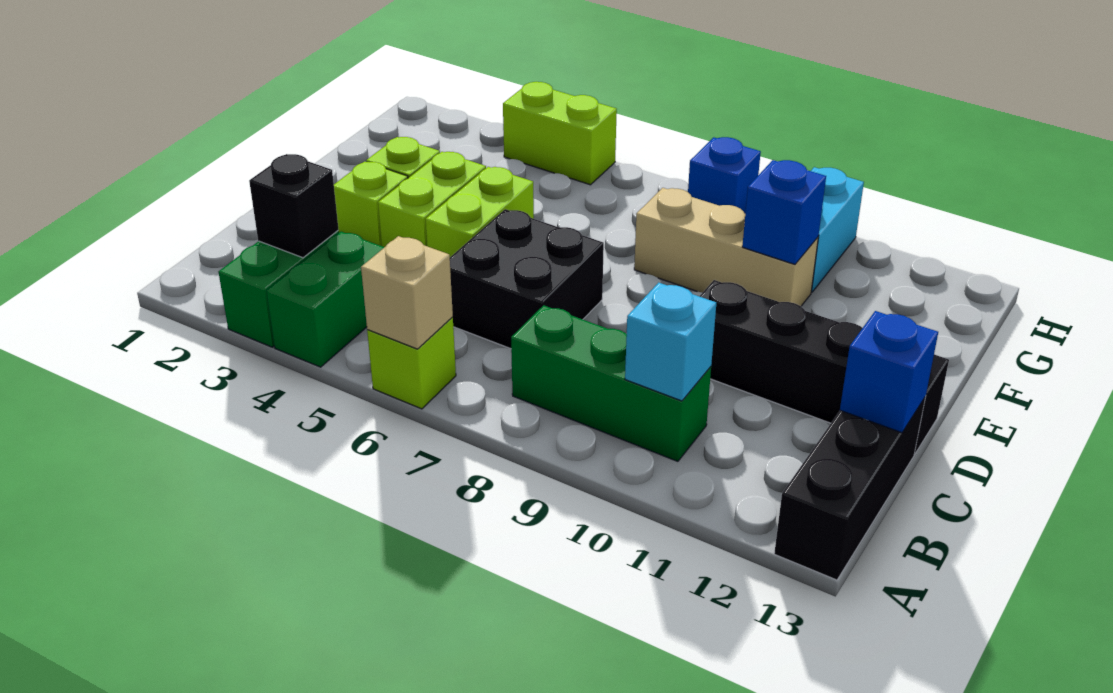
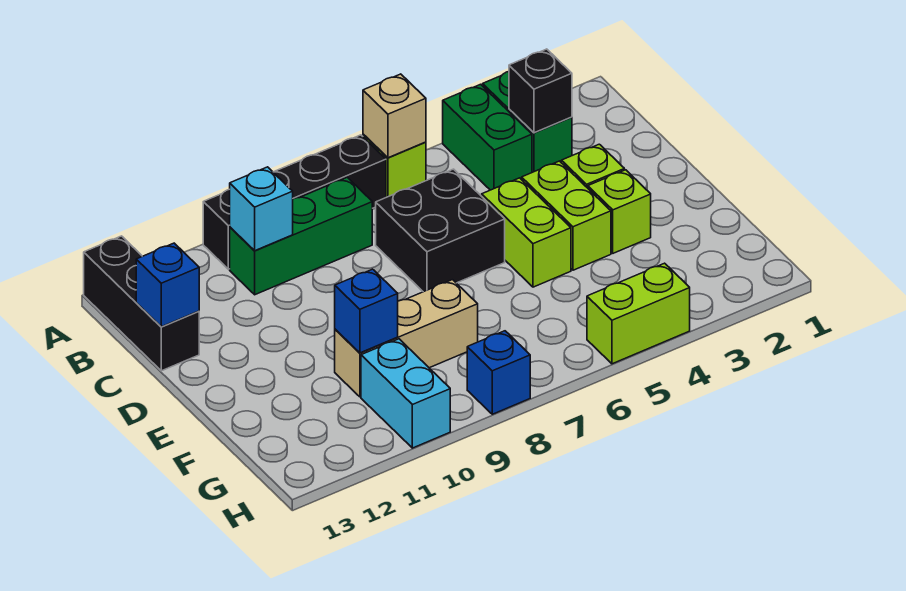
black brick D10:D13 level 1 -> black brick A7:A10 level 1

